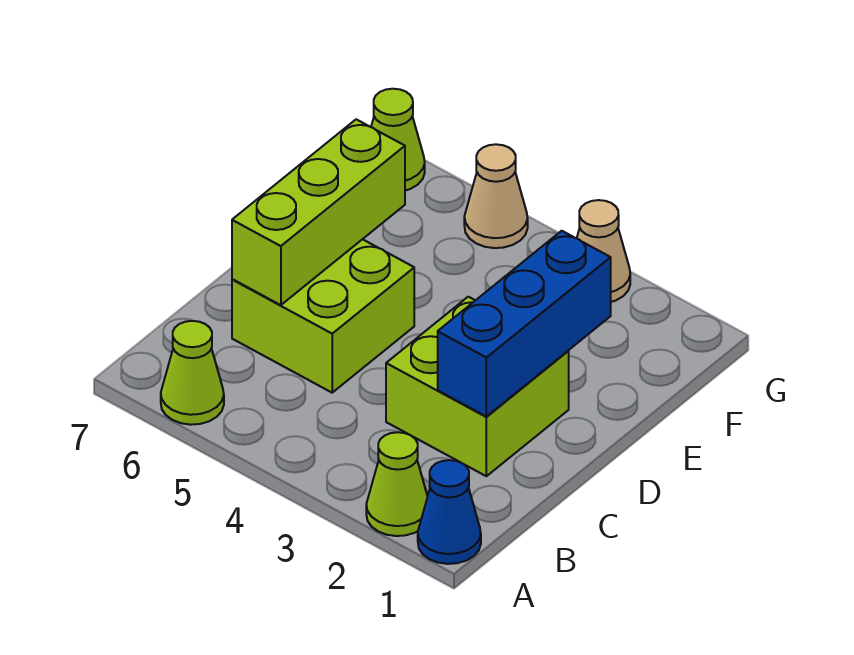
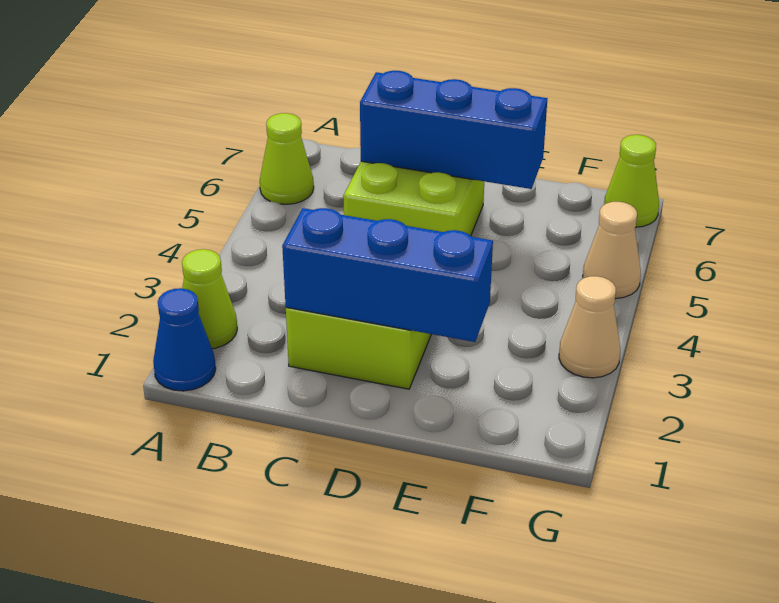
lime brick C6:E6 level 2 -> blue brick C6:E6 level 2

